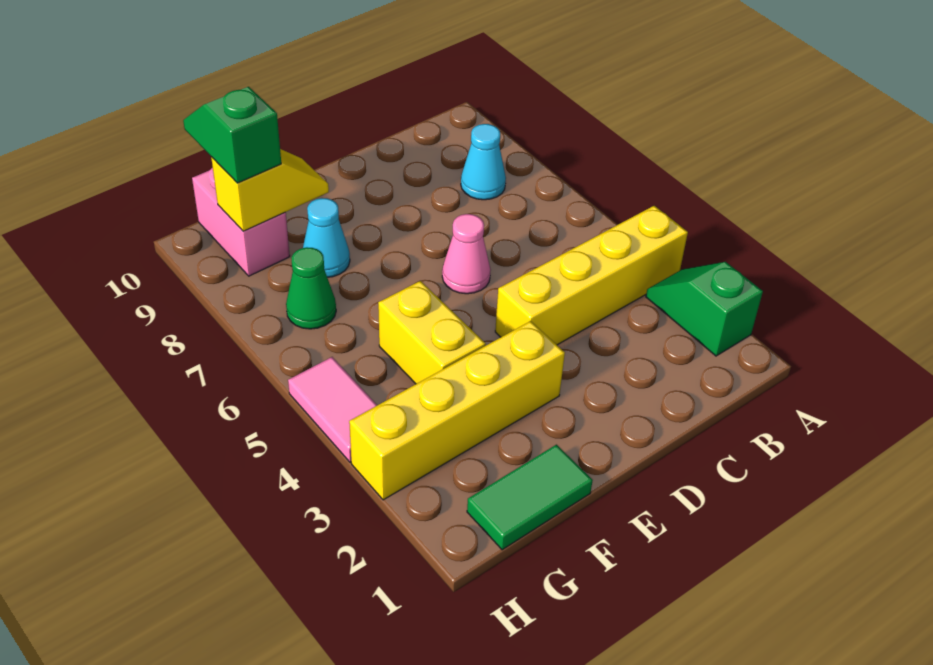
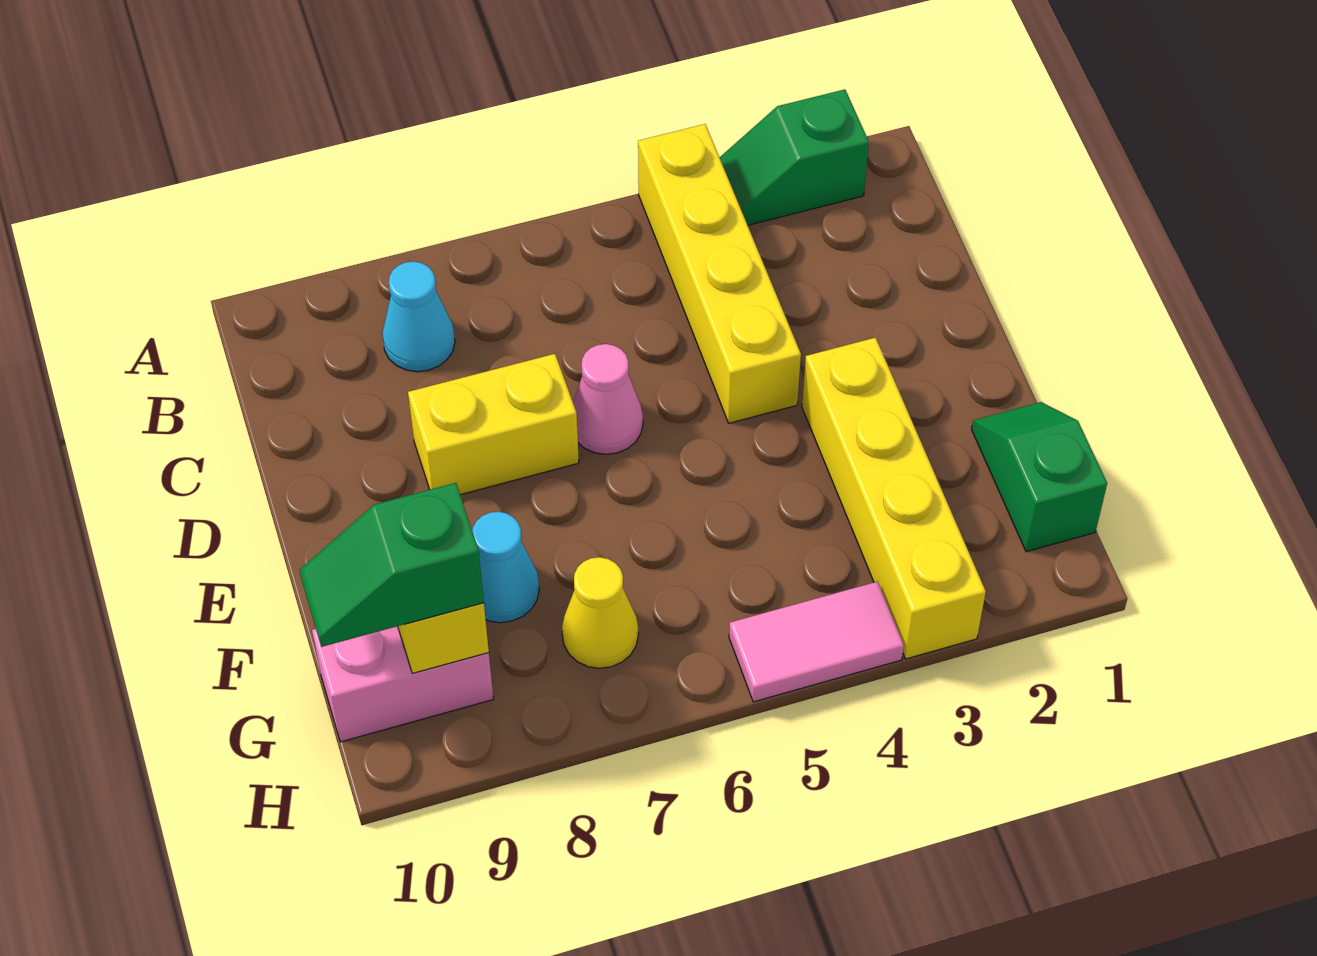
green tile F1:G1 level 1 -> green slope F1:G1 level 1 top G
yellow brick F4:F5 level 1 -> yellow brick D7:D8 level 1
green cone G7 level 1 -> yellow cone G7 level 1

